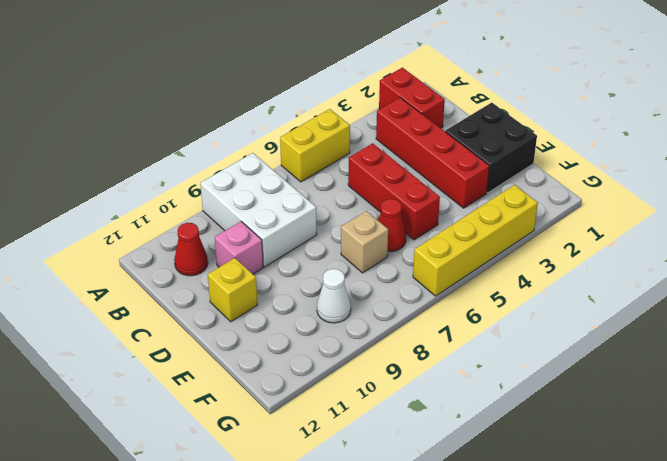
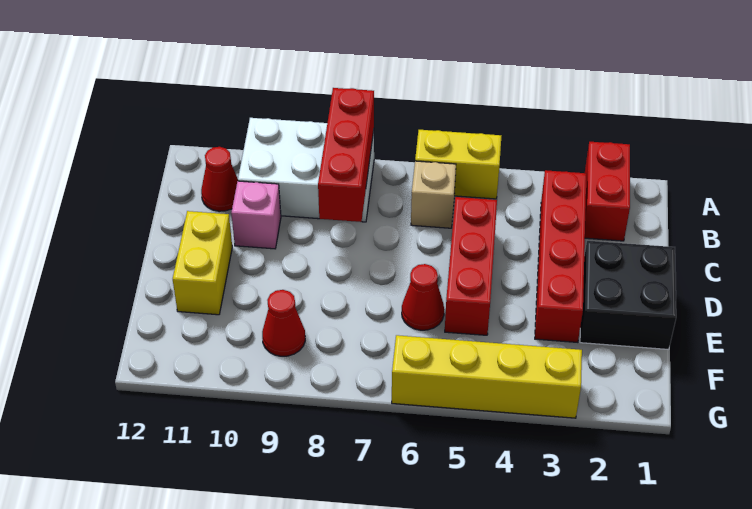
white brick A8:C9 level 1 -> white brick A8:B10 level 1
none -> red brick A8:C8 level 2
yellow brick D11 level 1 -> yellow brick D11:E11 level 1
tan brick E7 level 1 -> tan brick B6 level 1
white cone F9 level 1 -> red cone F9 level 1

